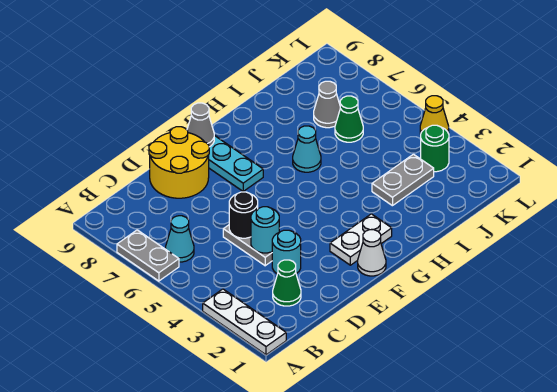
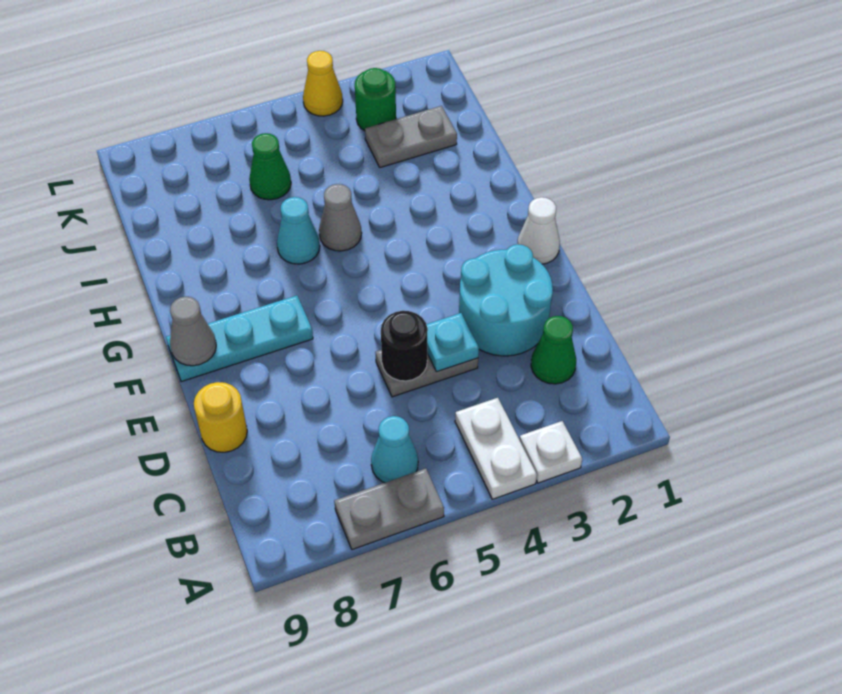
white plate A1:A3 level 1 -> white plate A3 level 1
cyan round brick D3 level 1 -> cyan round brick D2:E3 level 1
cyan round brick D4 level 2 -> cyan plate D4 level 2
yellow round brick D8:E9 level 1 -> yellow round brick D9 level 1
white plate F2:G2 level 1 -> white plate A4:B4 level 1
grey plate I3:J3 level 1 -> grey plate J2:J3 level 1
grey cone J7 level 1 -> grey cone H5 level 1

